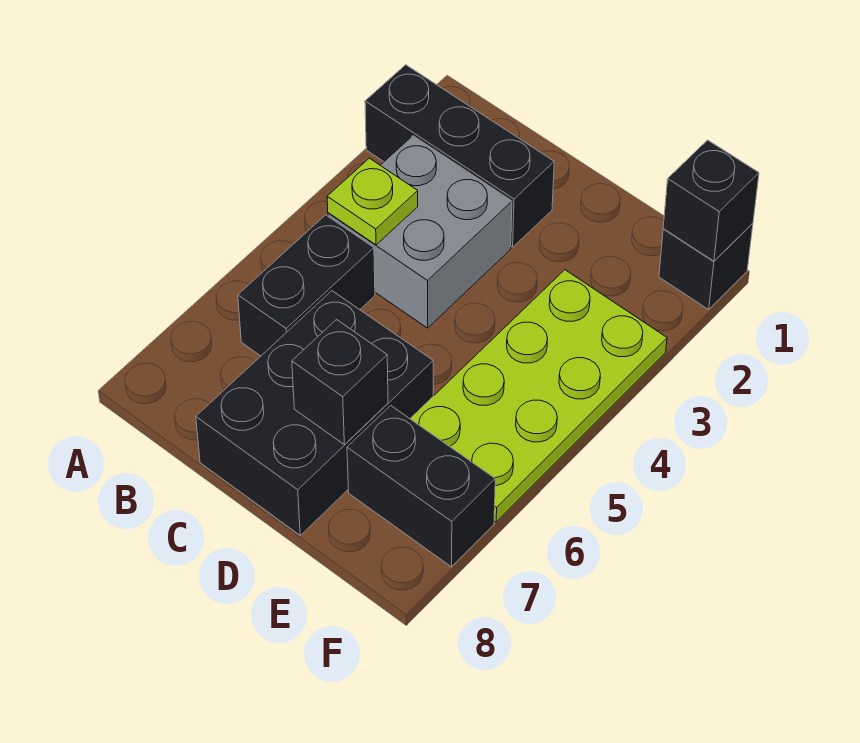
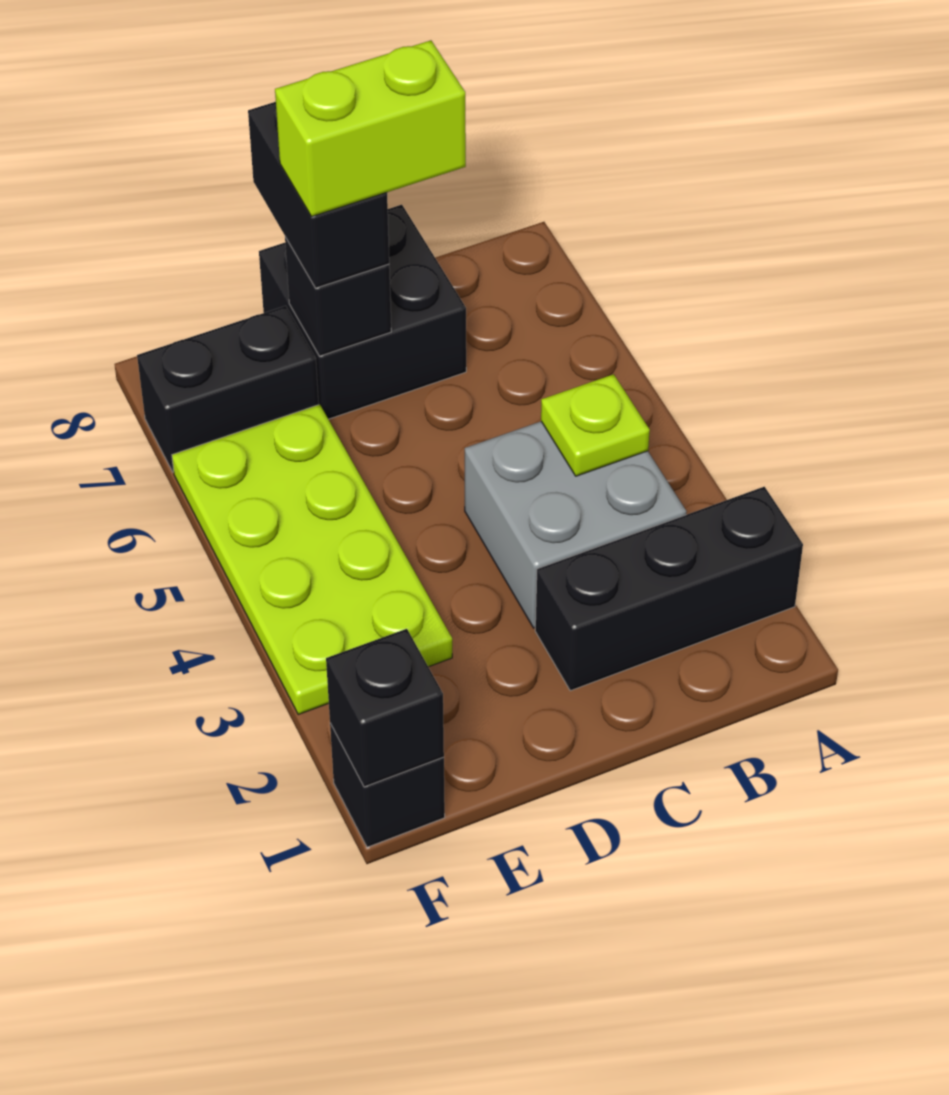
black brick B5:B6 level 1 -> black brick D7:D8 level 3
black brick C6:D8 level 1 -> black brick C7:D8 level 1
none -> lime brick C7:D7 level 4

